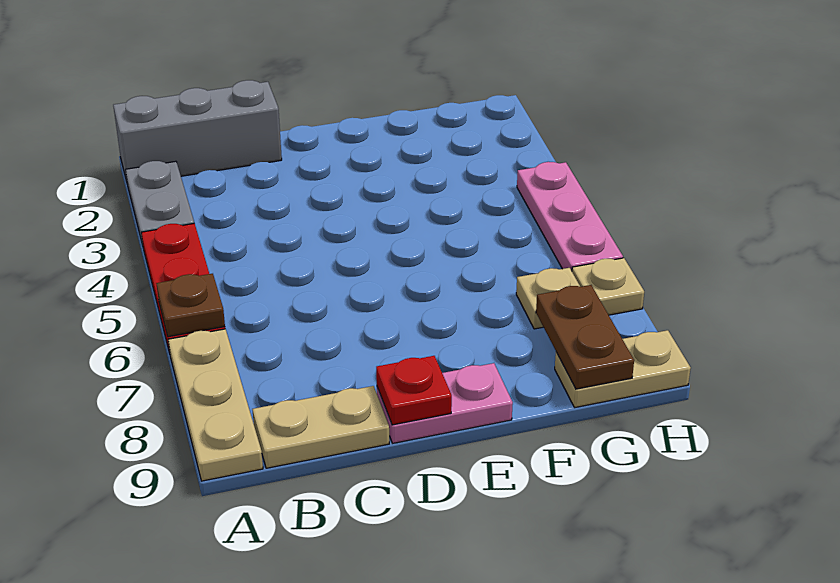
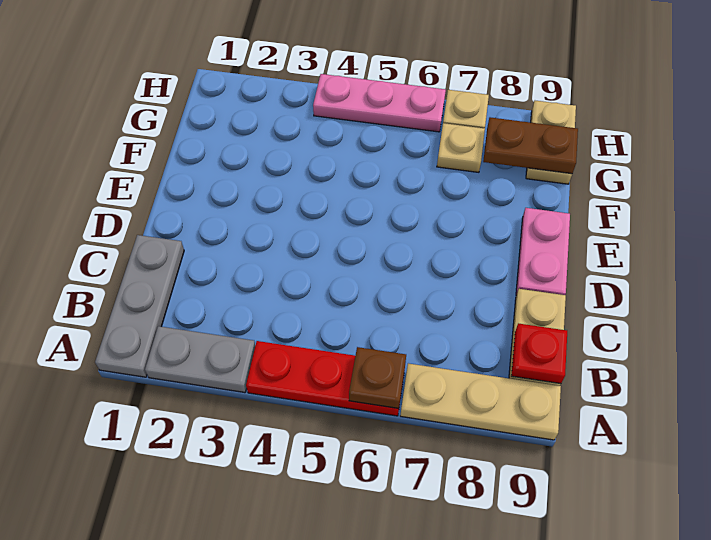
grey brick A1:C1 level 1 -> grey plate A1:C1 level 1
red plate D9 level 2 -> red plate B9 level 2

